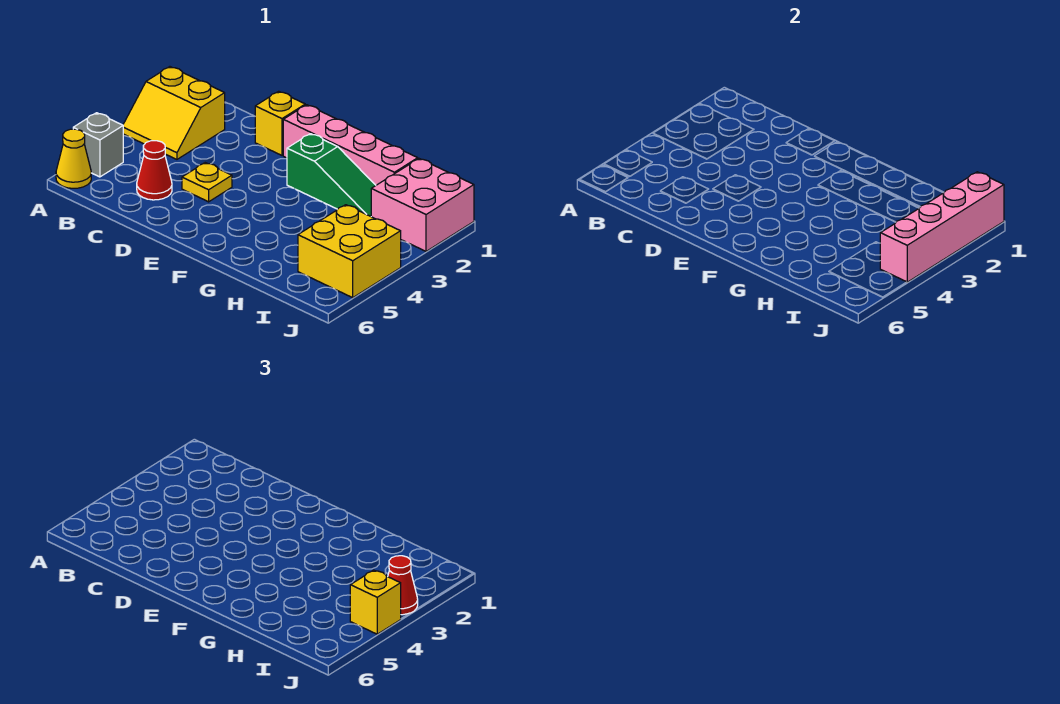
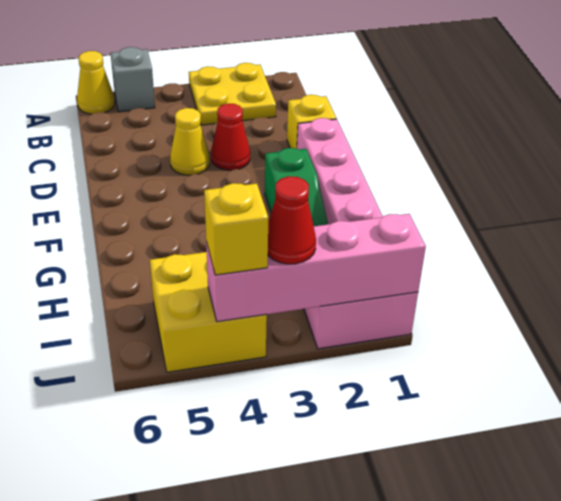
yellow slope A2:B3 level 1 top 2 -> yellow plate A2:B3 level 1
red cone C5 level 1 -> red cone D3 level 1
yellow plate D4 level 1 -> yellow cone D4 level 1

